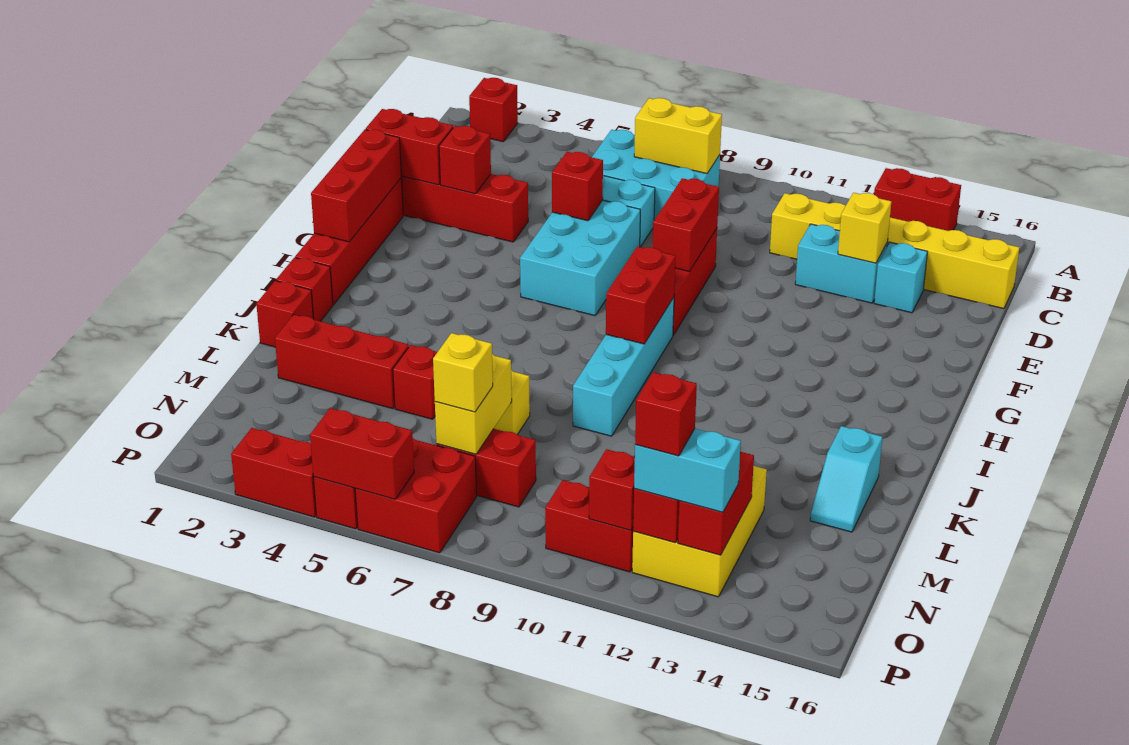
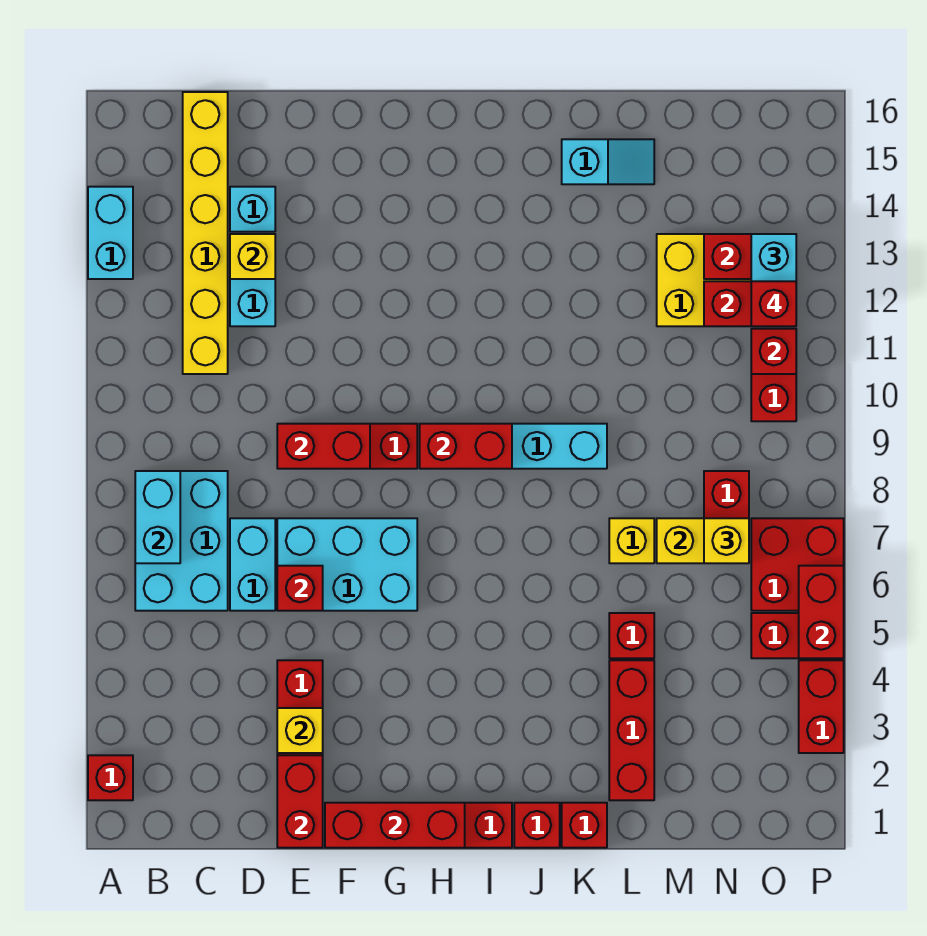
red brick A13:A14 level 1 -> cyan brick A13:A14 level 1
yellow brick B7:B8 level 2 -> cyan brick B7:B8 level 2
red brick E3 level 2 -> yellow brick E3 level 2

